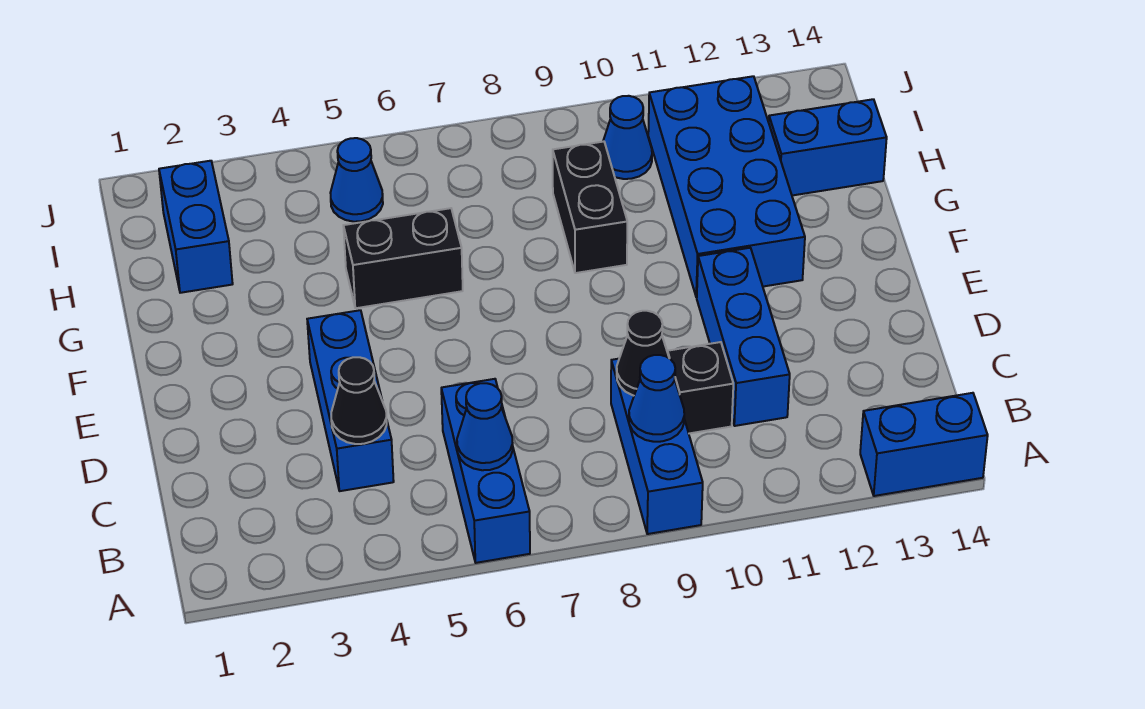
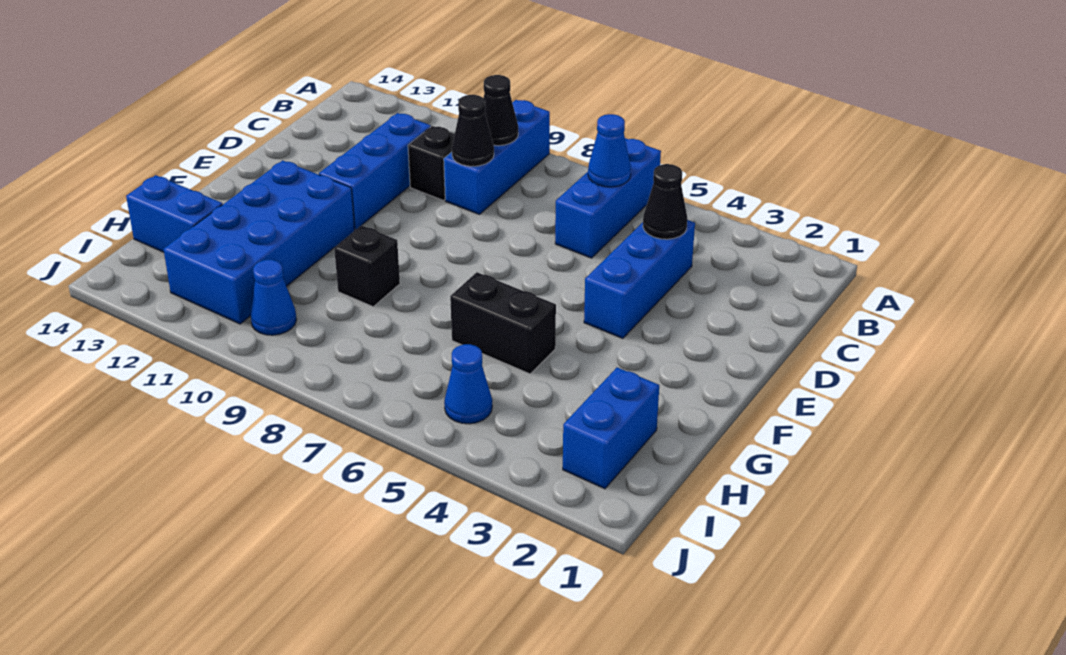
blue brick A13:A14 level 1 -> none
blue cone B9 level 2 -> black cone B9 level 2
black brick G9:H9 level 1 -> black brick G9 level 1

